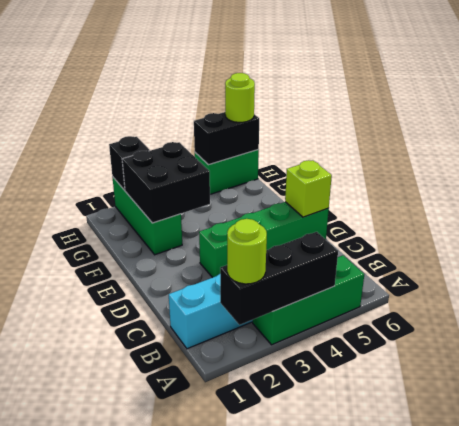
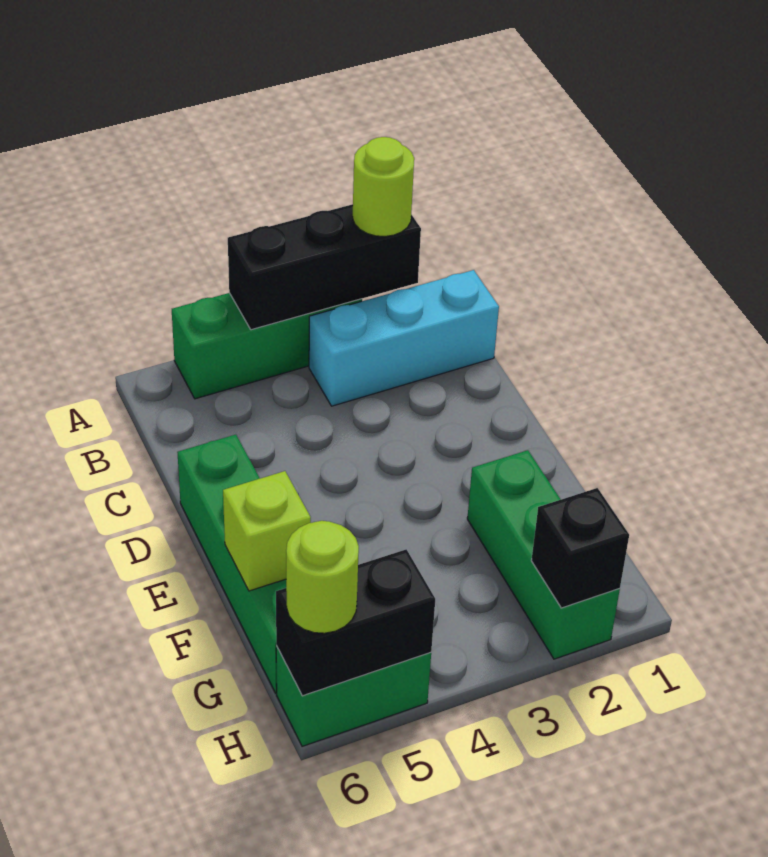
green brick D3:D6 level 1 -> green brick D6:G6 level 1
lime brick D6 level 2 -> lime brick F6 level 2
black brick F2:G3 level 2 -> none

